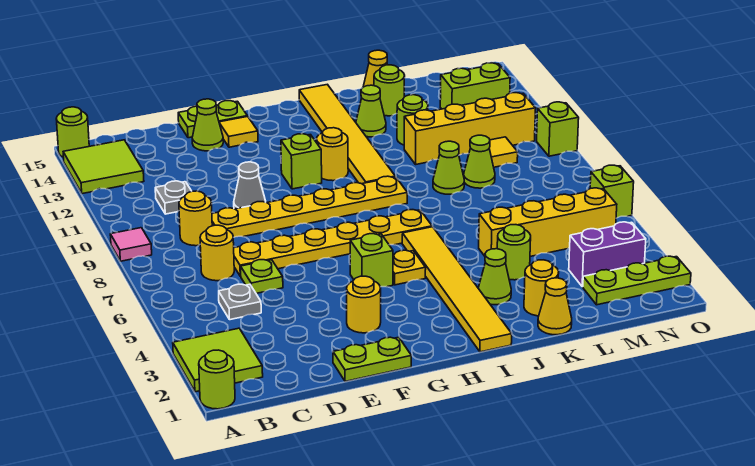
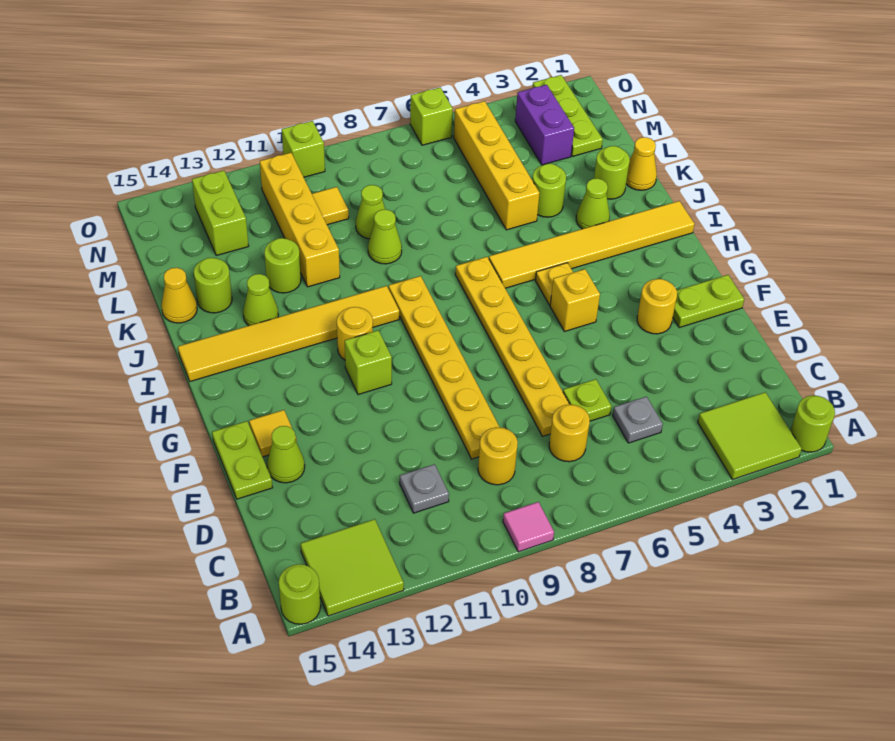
lime plate E1:F1 level 1 -> lime plate F1:F2 level 1
grey cone E10 level 1 -> none
lime brick G5 level 1 -> yellow brick G5 level 1
yellow round brick K2 level 1 -> lime round brick K2 level 1

